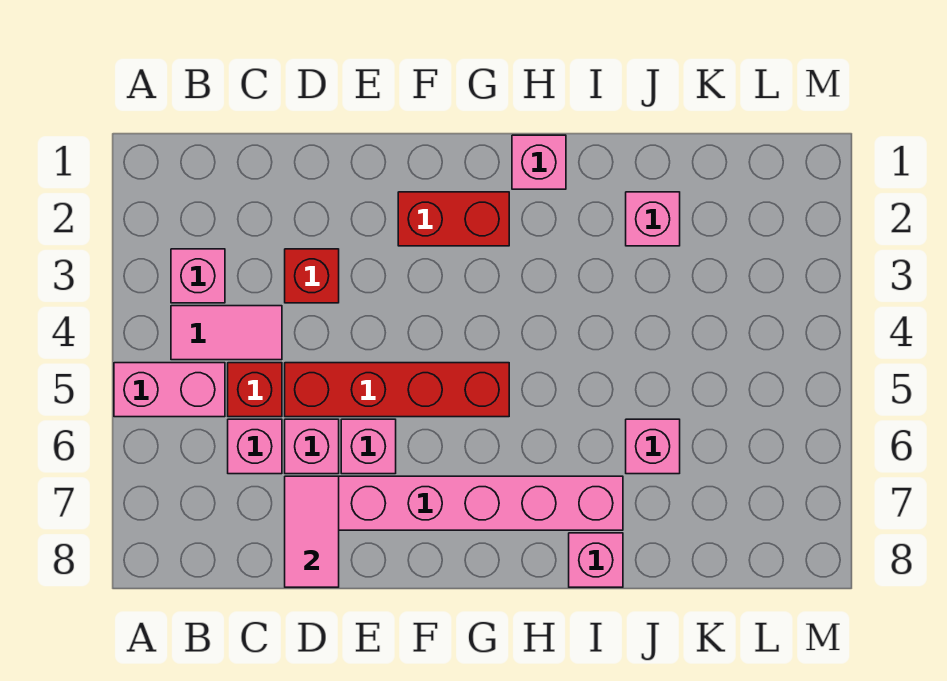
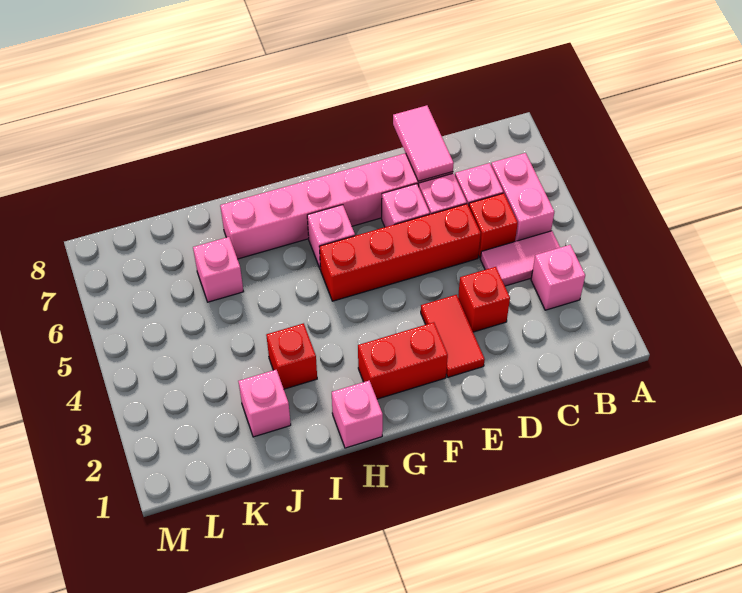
pink brick A5:B5 level 1 -> pink brick B5:B6 level 1
none -> red tile E2:E3 level 1
none -> red brick I3 level 1
pink brick I8 level 1 -> pink brick G6 level 1

